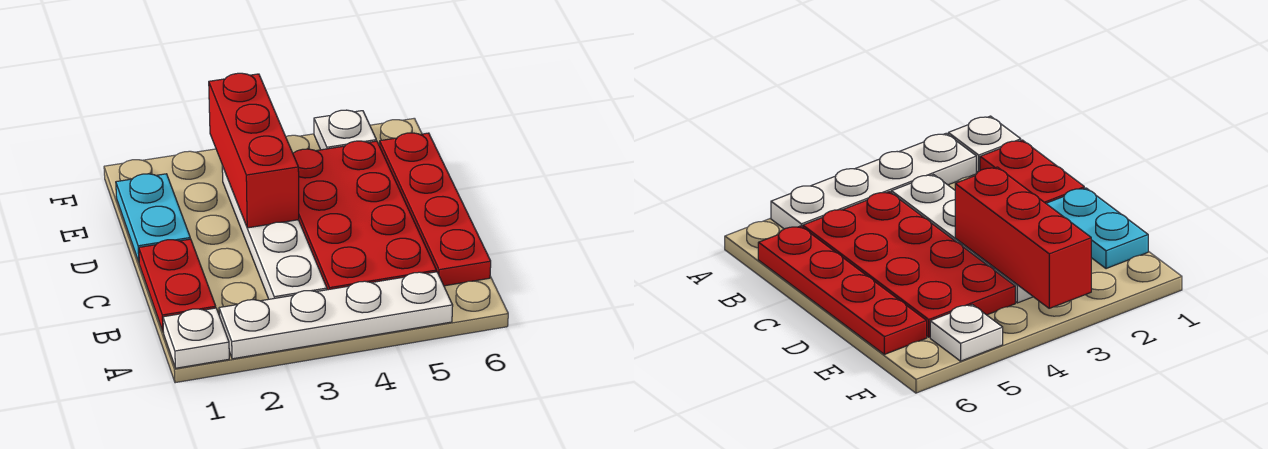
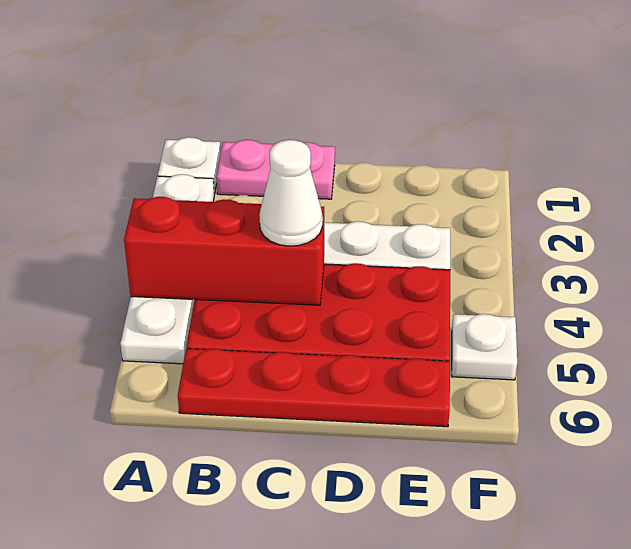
red plate B1:C1 level 1 -> pink plate B1:C1 level 1
none -> white cone C4 level 3
cyan plate D1:E1 level 1 -> none
red brick D3:F3 level 2 -> red brick A4:C4 level 2

